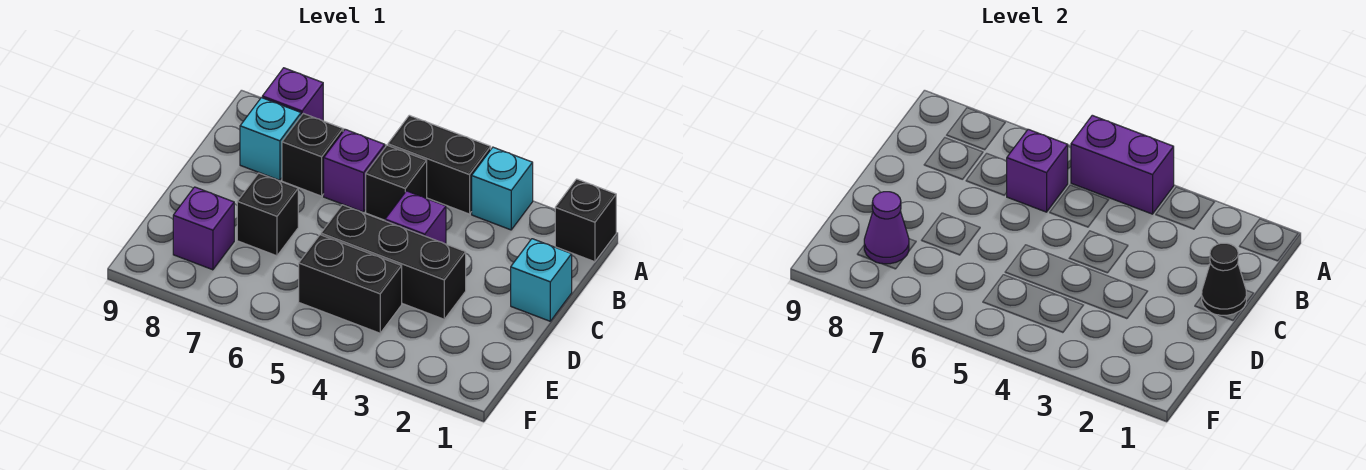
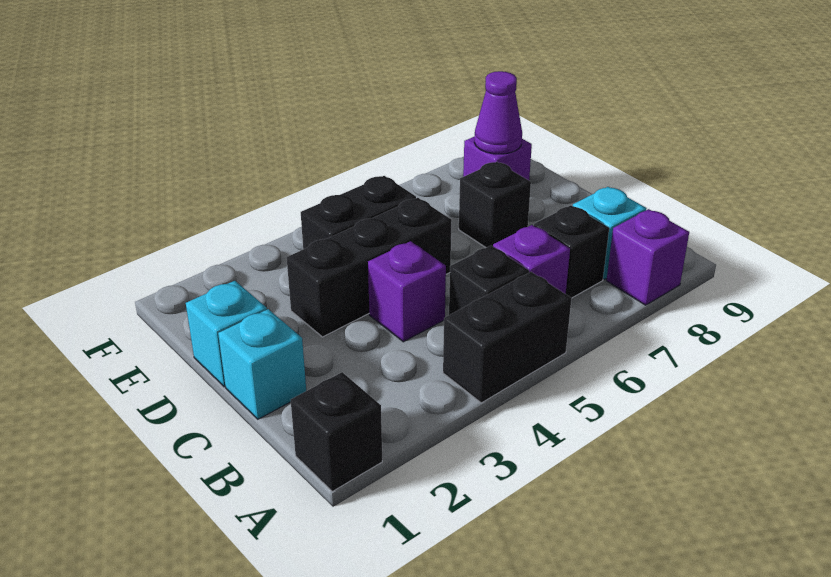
cyan brick A3 level 1 -> cyan brick D1 level 1
purple brick A4:A5 level 2 -> none
purple brick B6 level 2 -> none
black cone C1 level 2 -> none

